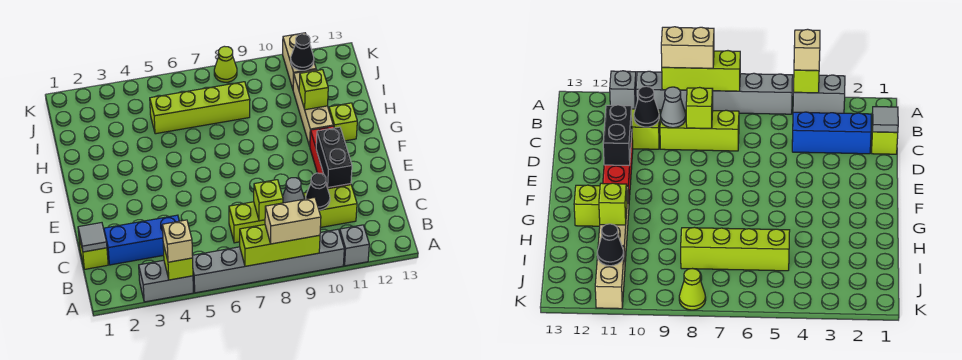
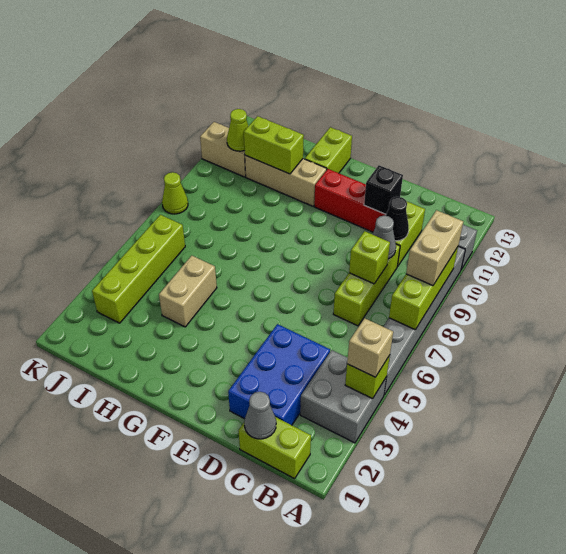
grey brick A3:A4 level 1 -> grey brick A3:B4 level 1
lime brick C1 level 1 -> lime brick B1:C1 level 1
grey tile C1 level 2 -> grey cone C1 level 2
blue brick C2:C4 level 1 -> blue brick C2:D4 level 1
black brick D11:E11 level 2 -> black brick D11 level 2
lime brick G12 level 1 -> lime brick G12:G13 level 1
none -> tan brick H4:H5 level 1
lime brick H11 level 2 -> lime brick H11:I11 level 2
lime brick I5:I8 level 1 -> lime brick J3:J6 level 1
black cone J11 level 2 -> lime cone J11 level 2

